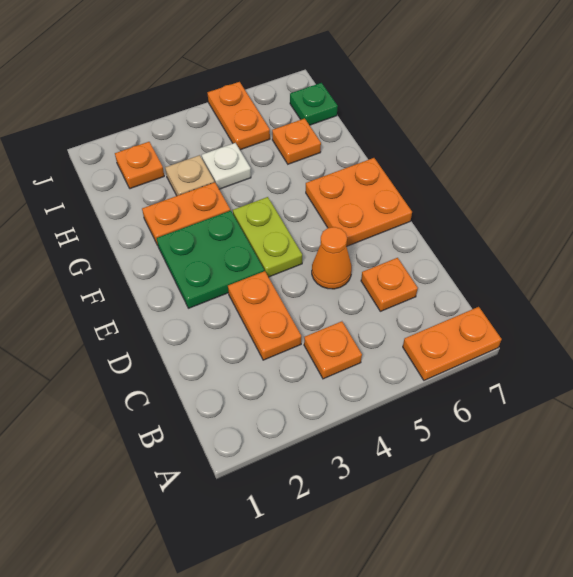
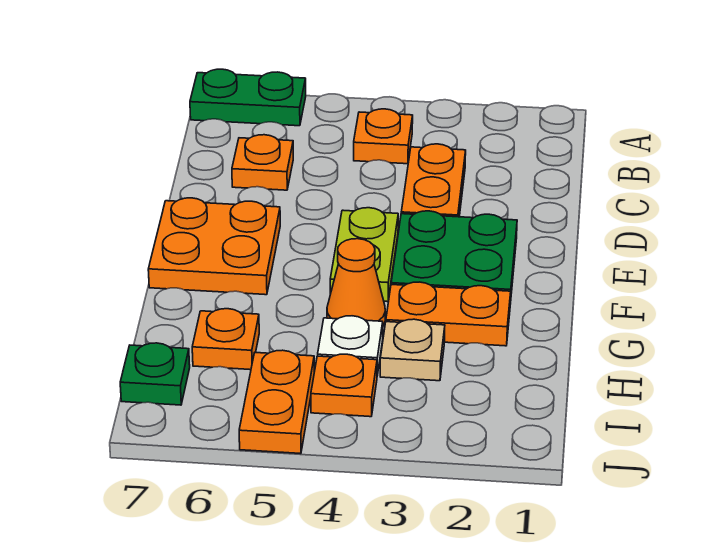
orange plate A6:A7 level 1 -> green plate A6:A7 level 1
orange cone D5 level 1 -> orange cone G4 level 1
orange plate I2 level 1 -> orange plate I4 level 1

